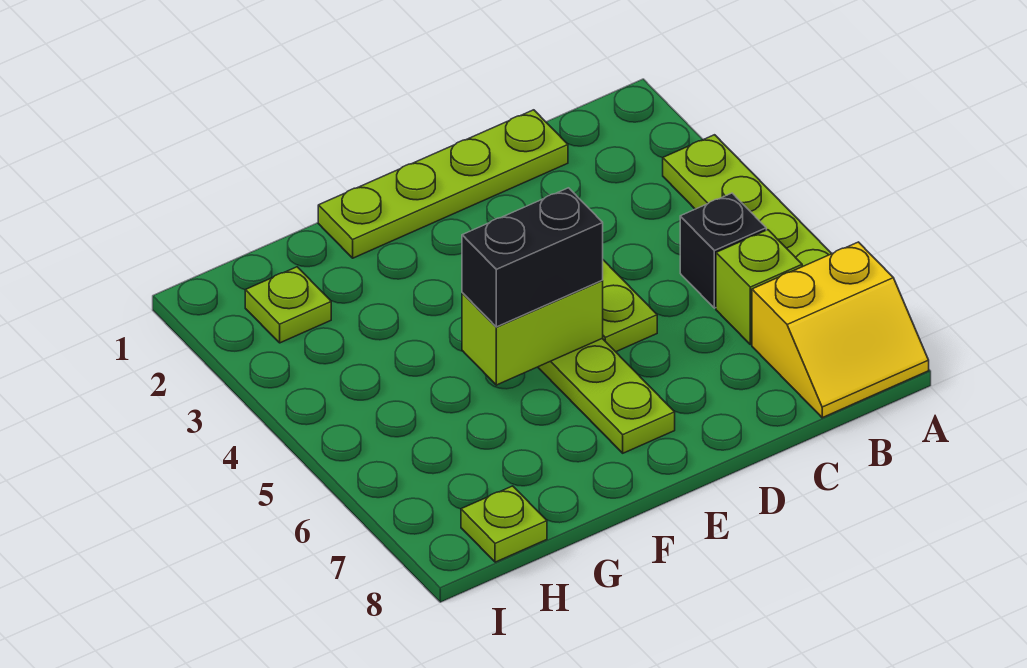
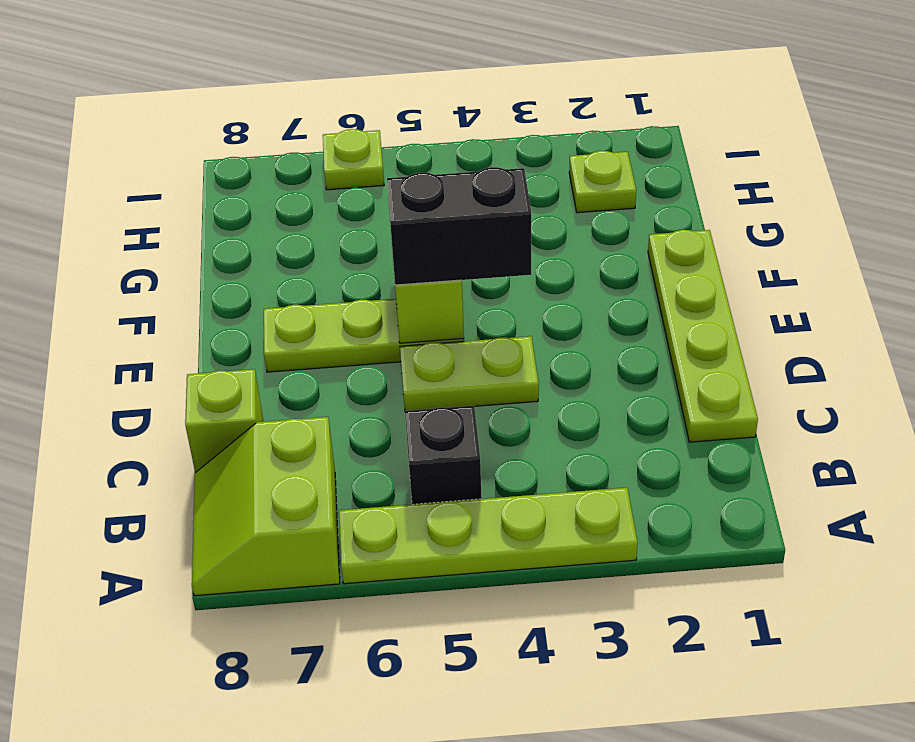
yellow slope A7:B8 level 1 top 7 -> lime slope A7:B8 level 1 top 7
lime brick B6 level 1 -> lime brick C8 level 1
black brick E5:F5 level 3 -> black brick E4:E5 level 3
lime plate H8 level 1 -> lime plate I6 level 1

